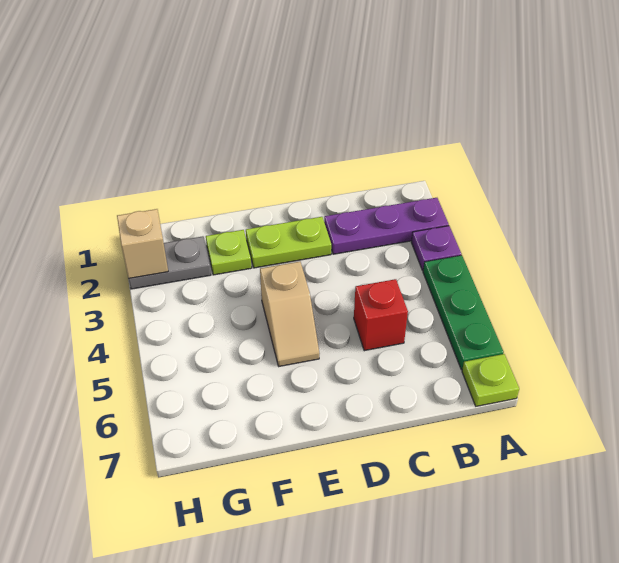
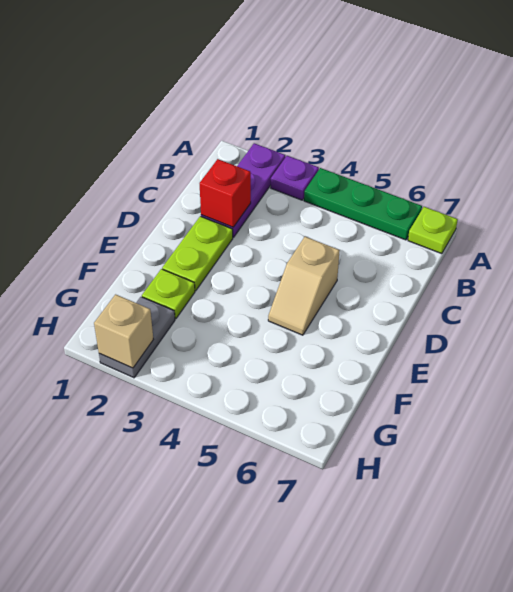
red brick C5 level 1 -> red brick C2 level 2
tan slope E4:E5 level 1 top 4 -> tan slope D5:E5 level 1 top D

